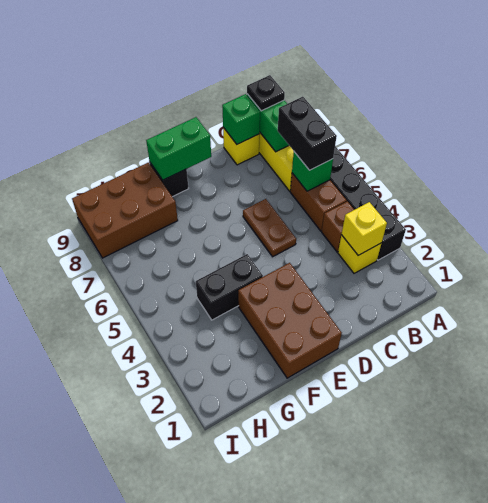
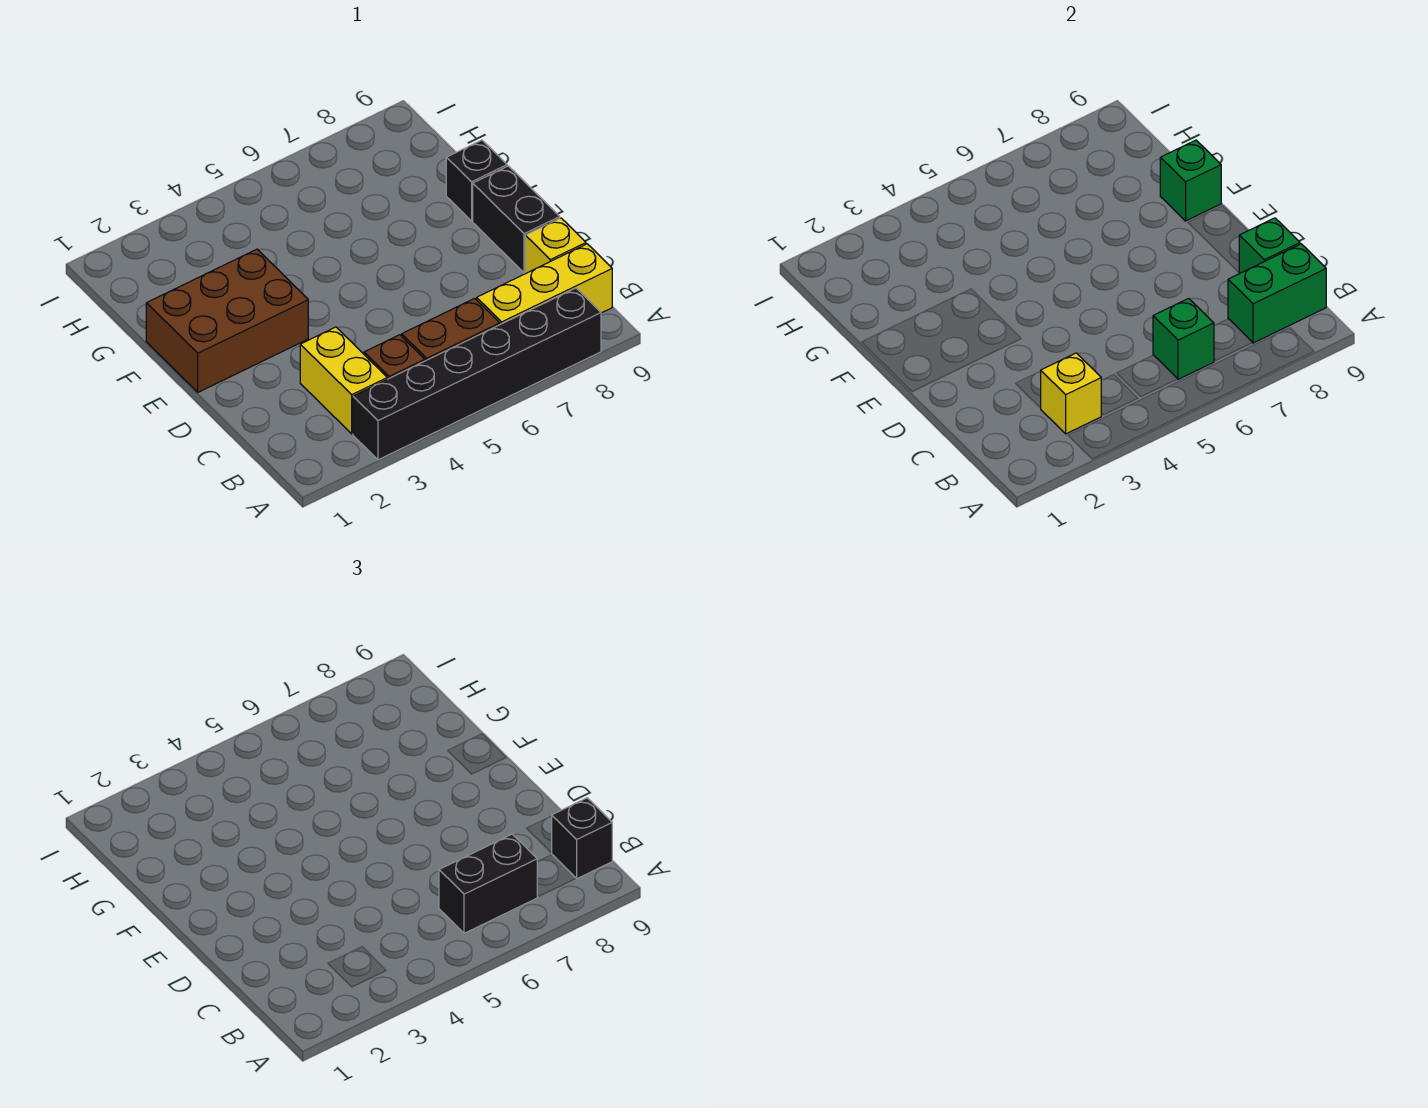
yellow brick B3 level 1 -> yellow brick B3:C3 level 1
black plate B9 level 3 -> black brick B9 level 3
brown plate D5:D6 level 1 -> none
green brick E9:F9 level 2 -> green brick F9 level 2
black brick F4:G4 level 1 -> black brick D9:E9 level 1
brown brick G8:I9 level 1 -> none

